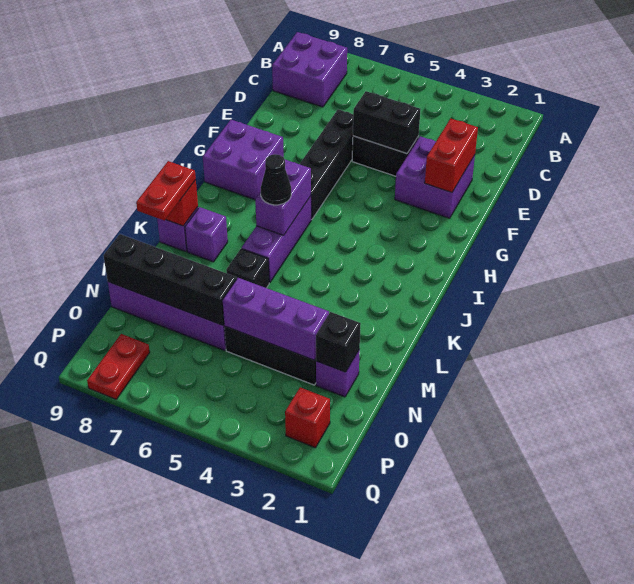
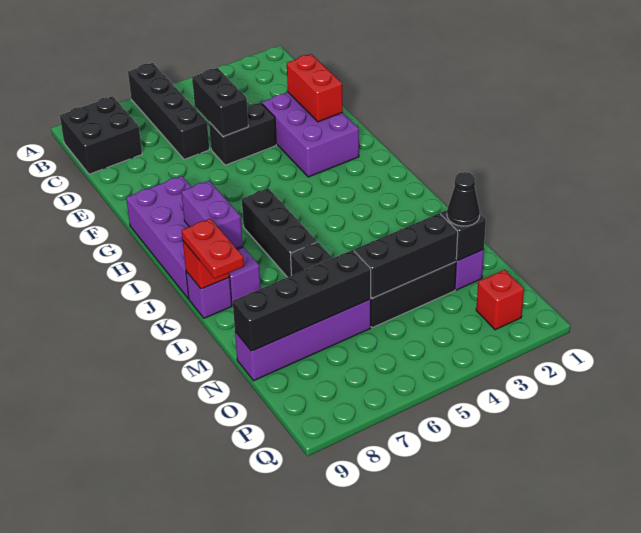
purple brick B8:C9 level 1 -> black brick B8:C9 level 1
purple brick E2:F3 level 1 -> purple brick E2:G3 level 1
black brick E4:E5 level 2 -> black brick D5:E5 level 2
black brick E6:H6 level 1 -> black brick A6:D6 level 1
purple brick G8:H9 level 1 -> purple brick G8:J9 level 1
purple brick I6:K6 level 1 -> black brick I6:K6 level 1
purple brick I6:J6 level 2 -> purple brick I8:J8 level 2
black cone J6 level 3 -> black cone N2 level 3
purple brick N3:N5 level 2 -> black brick N3:N5 level 2
red plate P8:Q8 level 1 -> none

